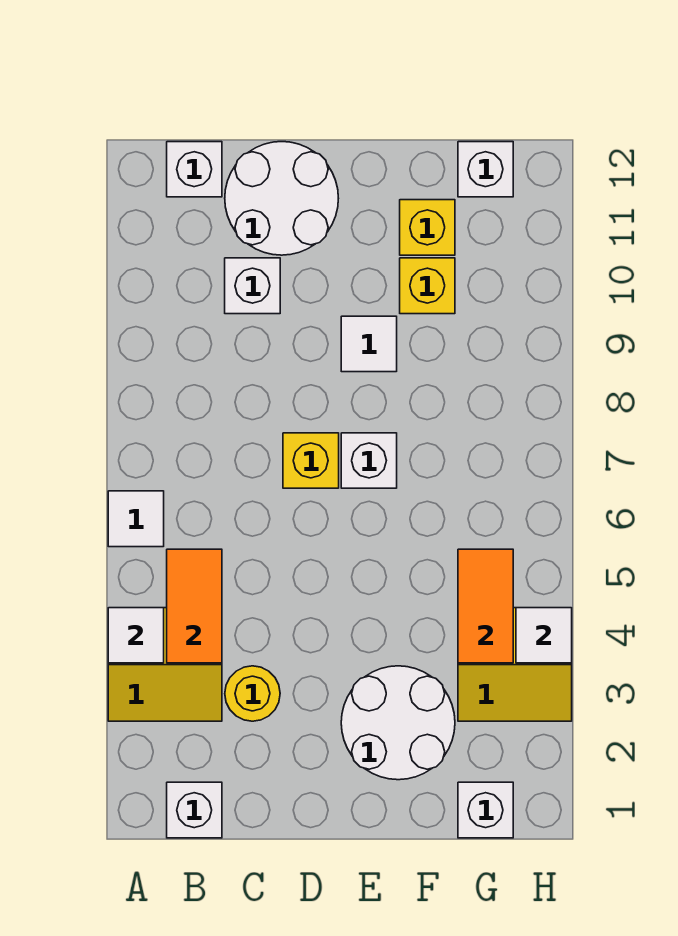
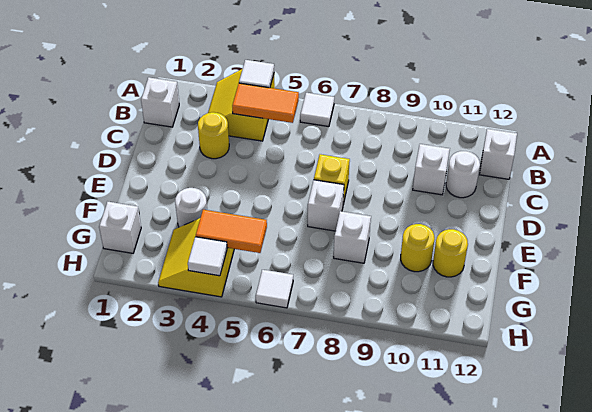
white round brick C11:D12 level 1 -> white round brick C11 level 1
white round brick E2:F3 level 1 -> white round brick F3 level 1
white tile E9 level 1 -> white tile H6 level 1
yellow brick F10 level 1 -> yellow round brick F10 level 1
yellow brick F11 level 1 -> yellow round brick F11 level 1
white brick G12 level 1 -> white brick F8 level 1

